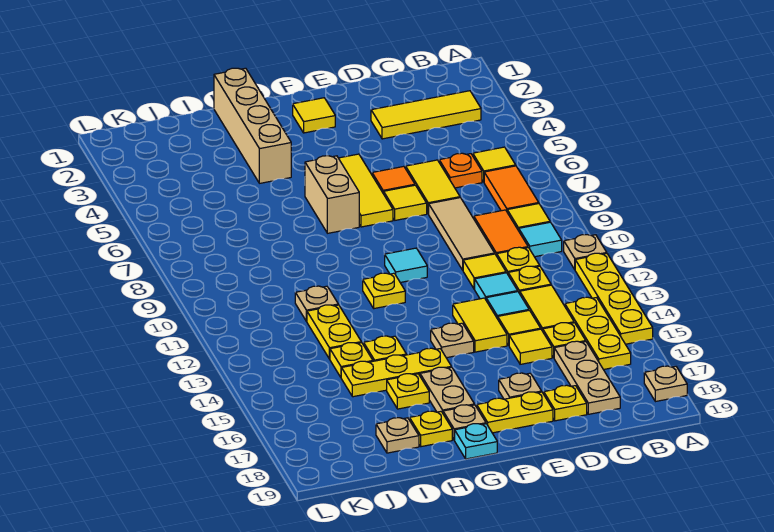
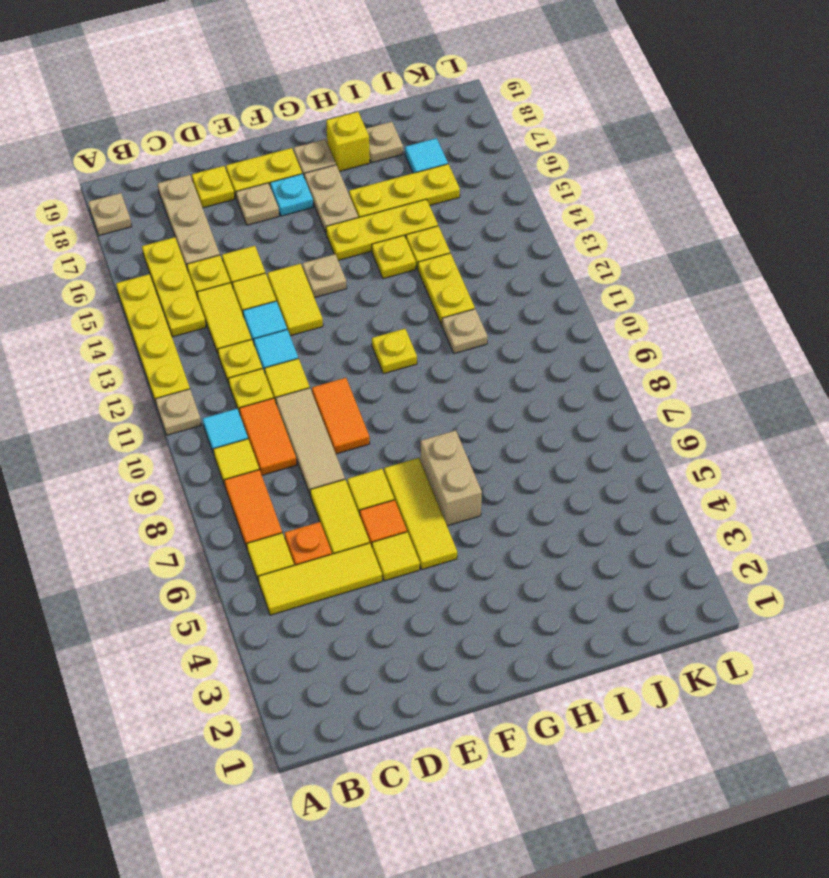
yellow tile B3:D3 level 1 -> yellow tile B5:D5 level 1
none -> orange tile E9:E10 level 1
yellow tile F2 level 1 -> yellow tile E5 level 1
cyan tile F10 level 1 -> cyan tile J17 level 1
cyan plate G19 level 1 -> cyan plate F17 level 1
tan brick H1:H4 level 1 -> none
yellow plate H16 level 1 -> yellow plate H16:J16 level 1
yellow plate H18 level 1 -> yellow brick H18 level 1

